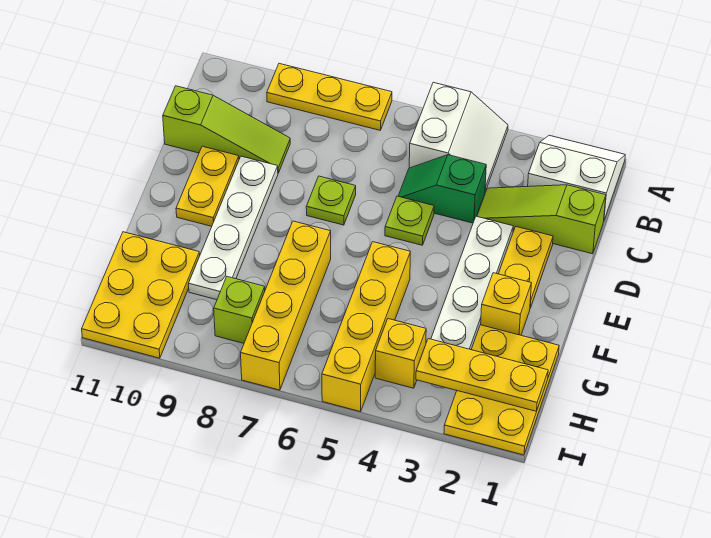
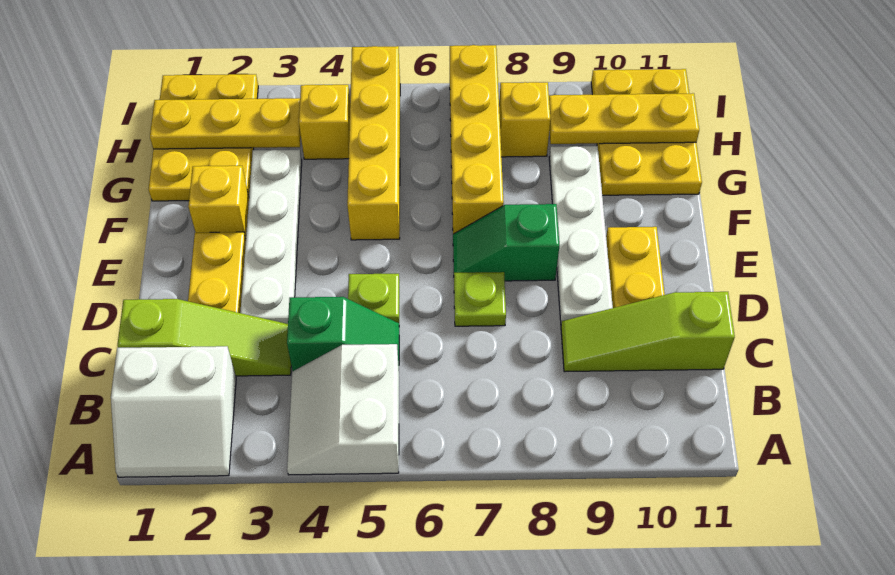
yellow plate A7:A9 level 1 -> yellow plate H9:H11 level 2
none -> green slope E7:E8 level 1 top 8
lime brick H8 level 1 -> yellow brick H8 level 1

